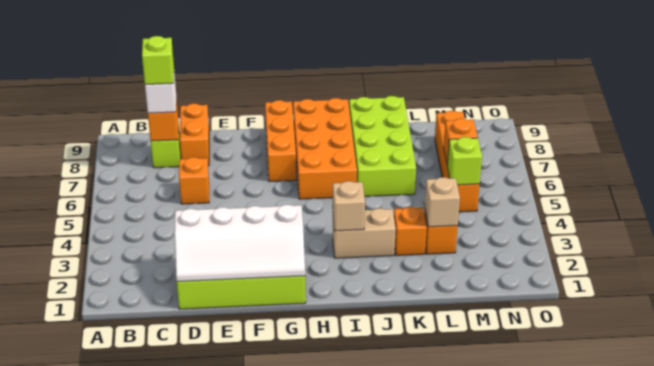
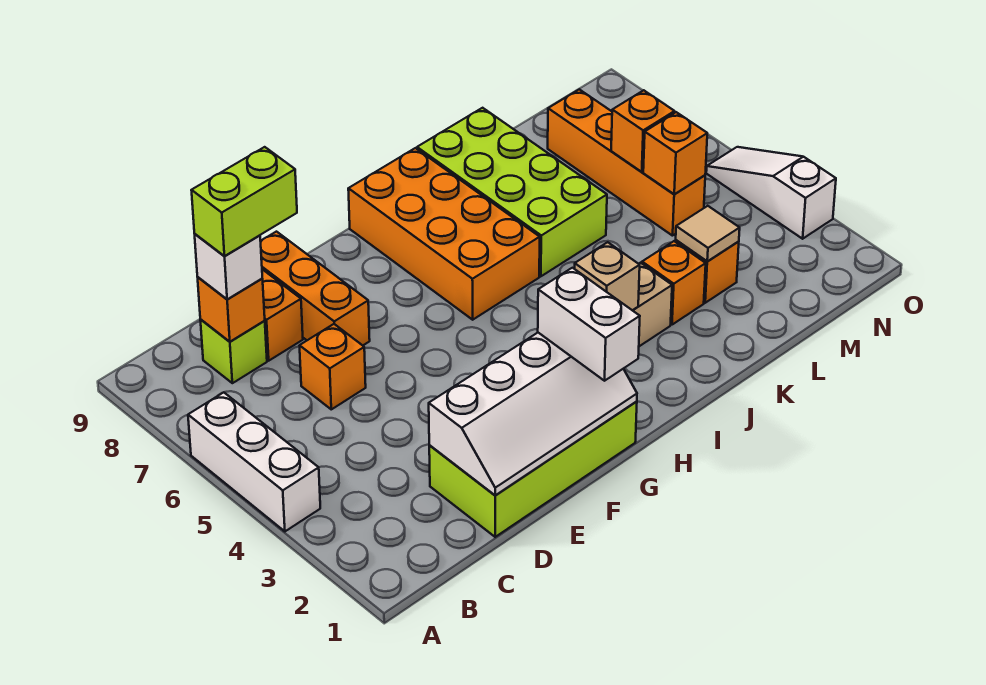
none -> white brick A4:A6 level 1
lime brick C8 level 4 -> lime brick C8:D8 level 4
none -> white brick G1:G2 level 3
orange brick G7:G9 level 1 -> orange brick E7:E9 level 1
tan brick L3 level 2 -> tan tile L3 level 2
lime brick M5 level 2 -> orange brick M5 level 2
none -> white slope O3:O5 level 1 top 3

